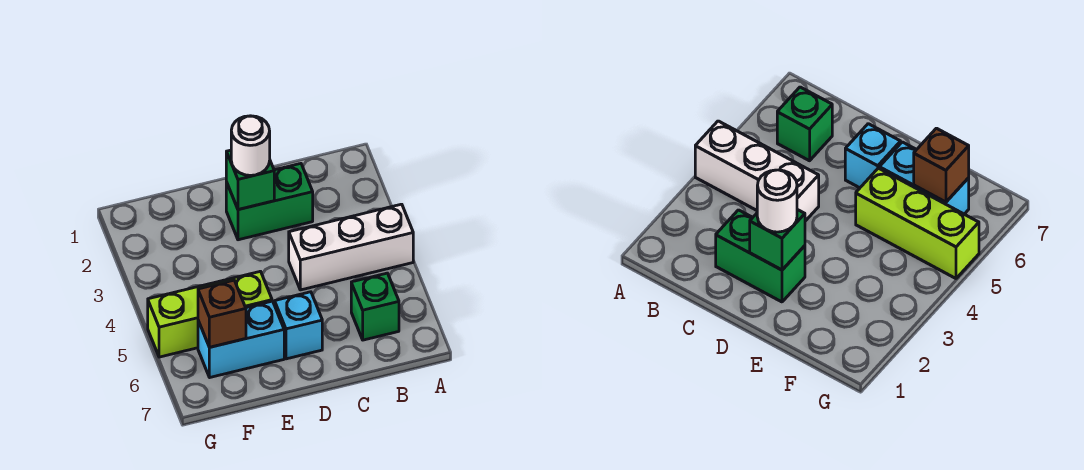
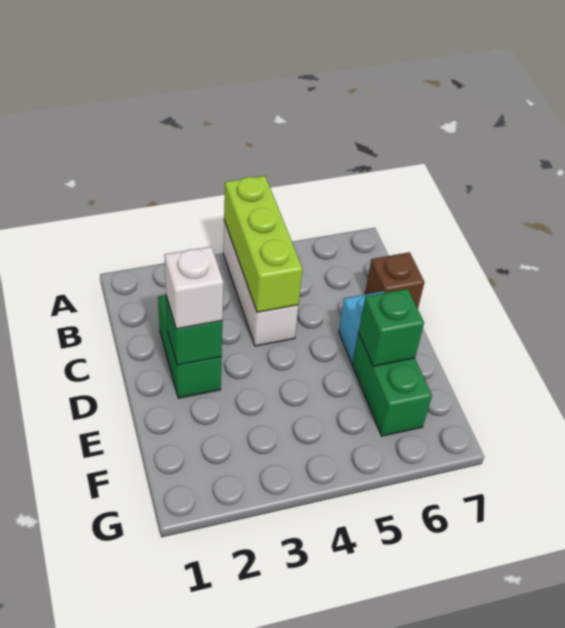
green brick B6 level 1 -> green brick E6 level 2
white round brick D2 level 3 -> white brick D2 level 3
lime brick E5:G5 level 1 -> lime brick A4:C4 level 2
cyan brick E6:F6 level 1 -> green brick E6:F6 level 1
brown brick F6 level 2 -> brown brick C7 level 1

